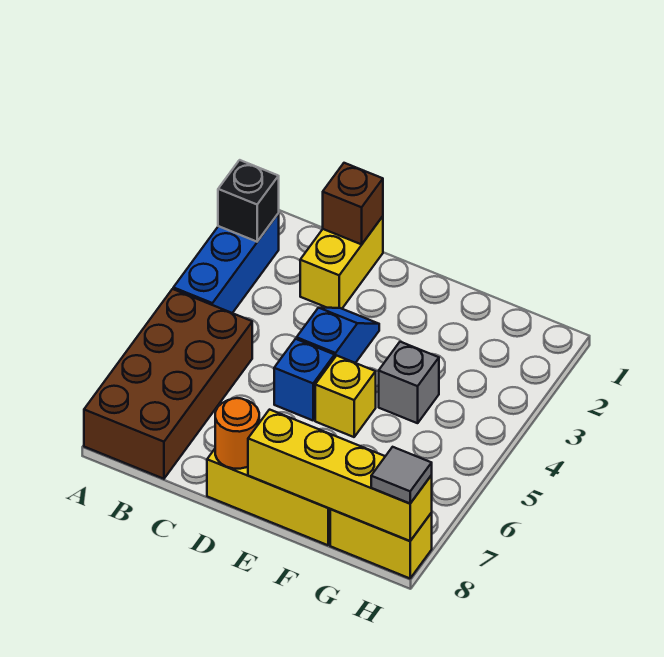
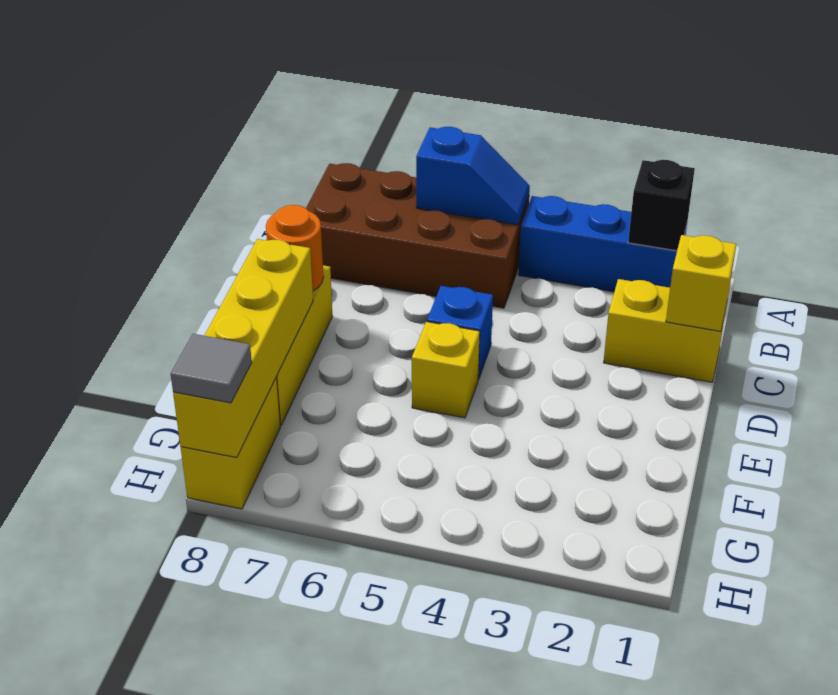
brown brick C1 level 2 -> yellow brick C1 level 2
blue slope D3:D4 level 1 top 4 -> blue slope A5:A6 level 2 top 6
grey brick F4 level 1 -> none

